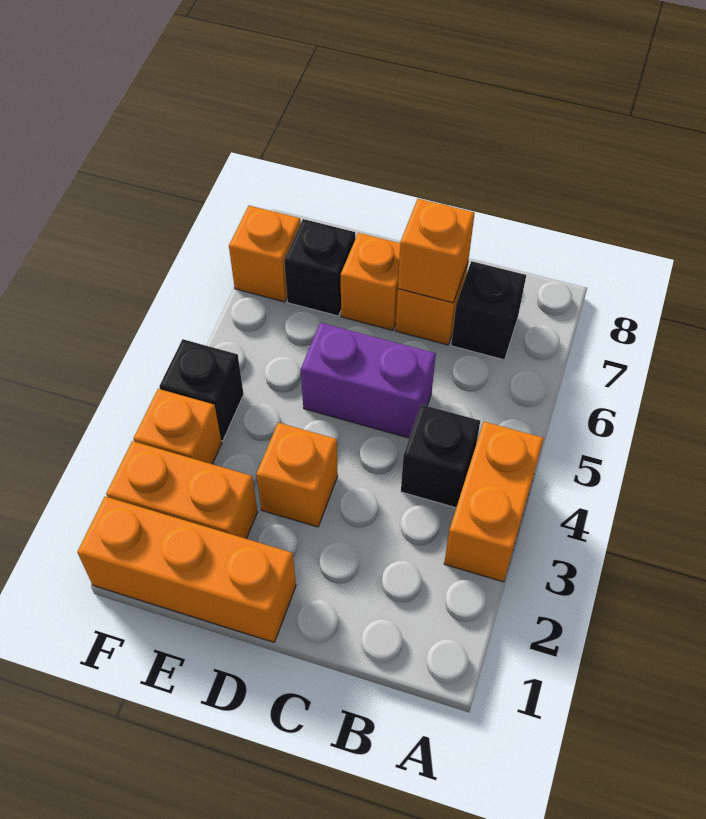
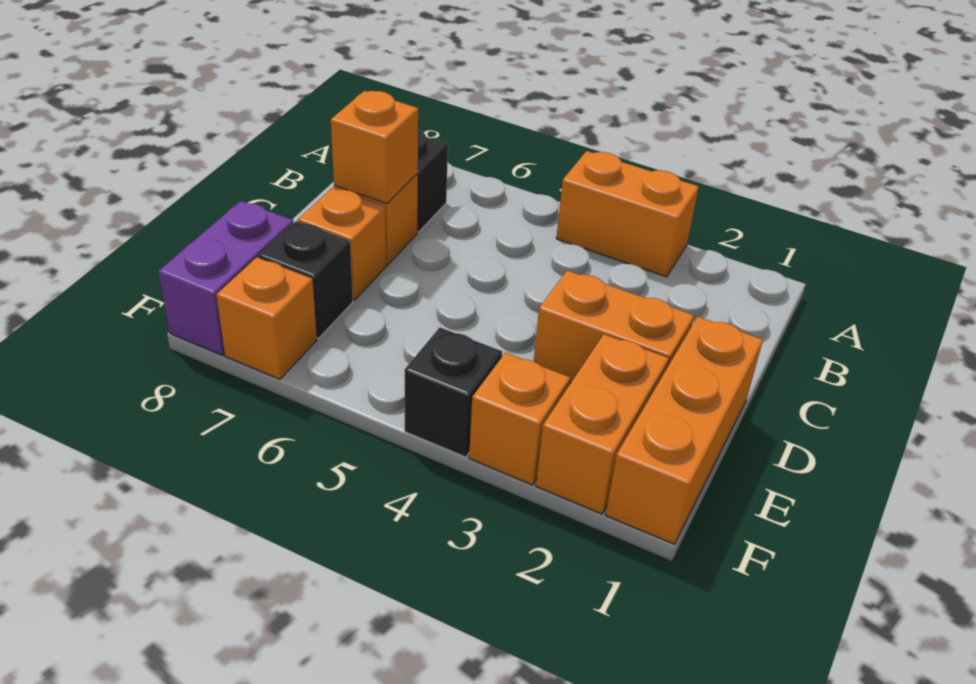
black brick B4 level 1 -> none
purple brick C5:D5 level 1 -> purple brick E8:F8 level 1
orange brick D3 level 1 -> orange brick D2:D3 level 1

